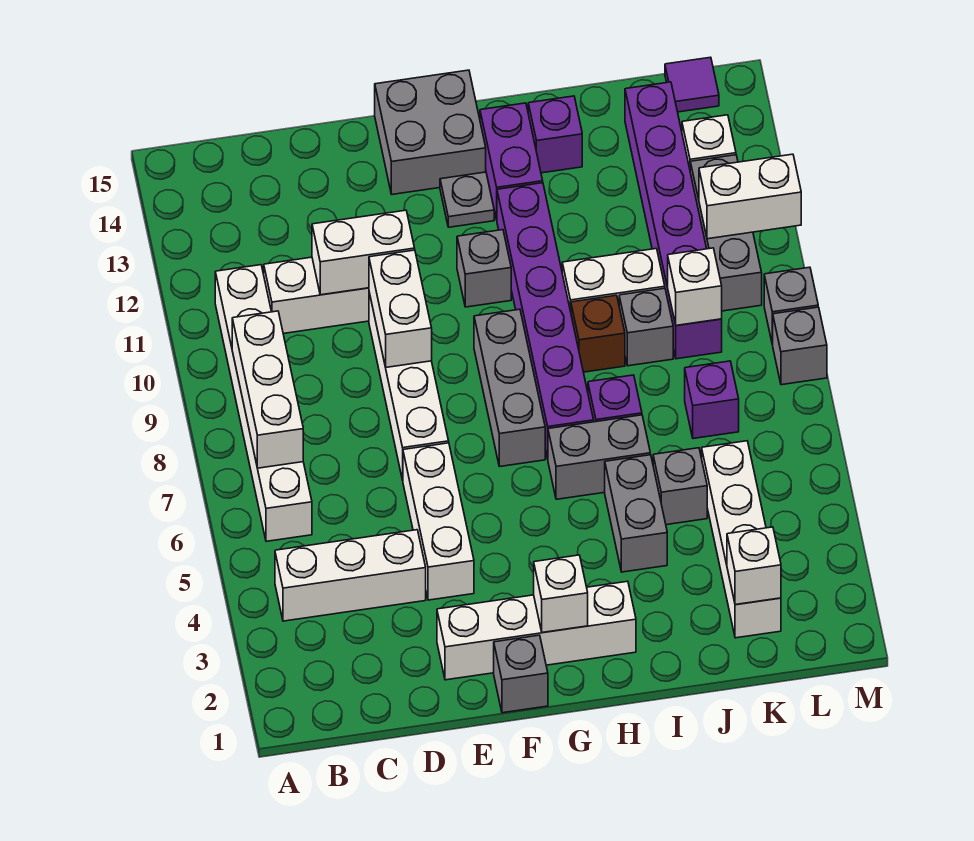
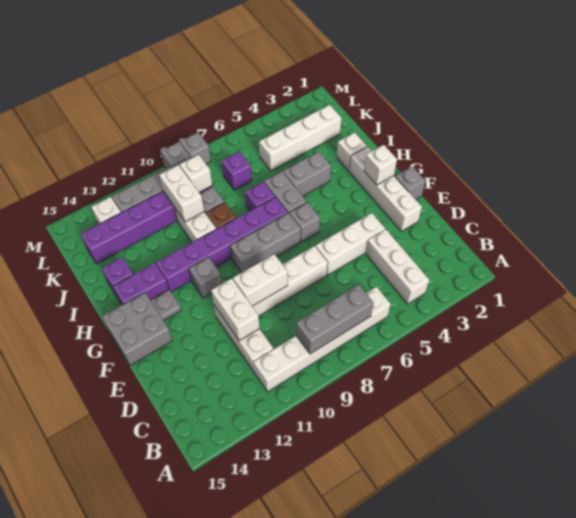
white brick B7:B9 level 2 -> grey brick B7:B9 level 2
grey brick J5 level 1 -> grey brick G6 level 1
white brick K2 level 2 -> white brick I2 level 1
white brick L11:M11 level 2 -> white brick J10:K10 level 2
purple tile L15 level 1 -> none

